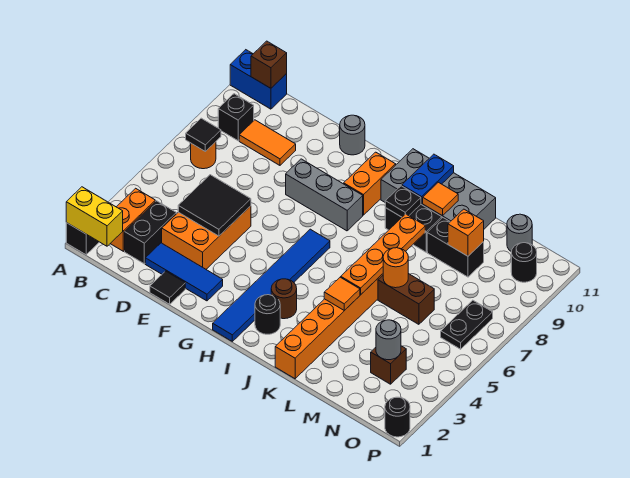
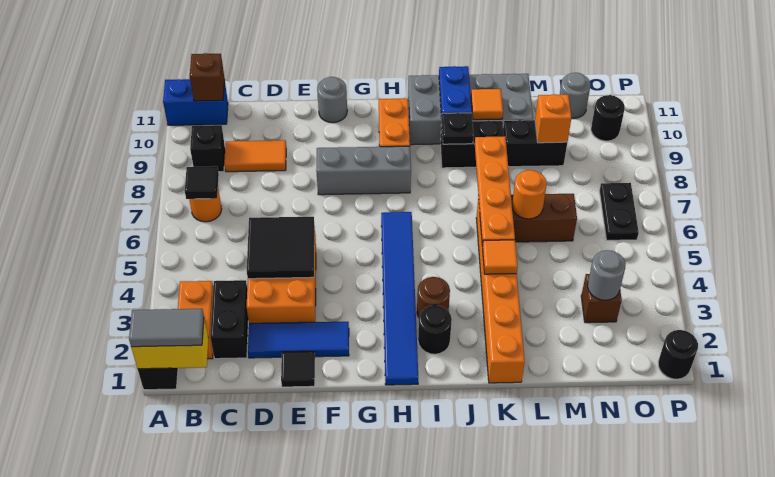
none -> grey tile A1:B1 level 3

